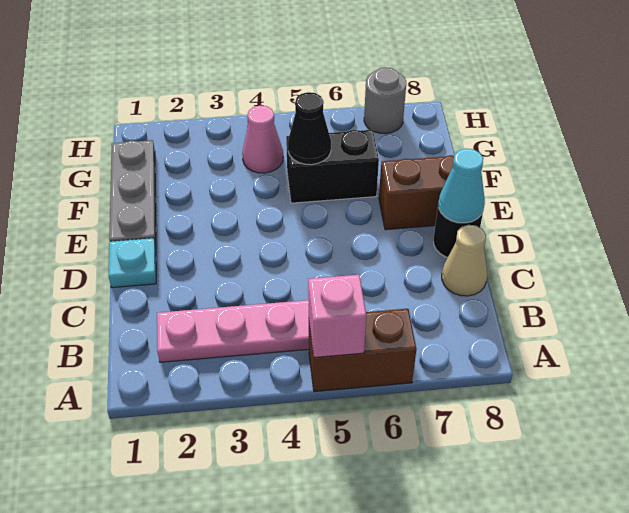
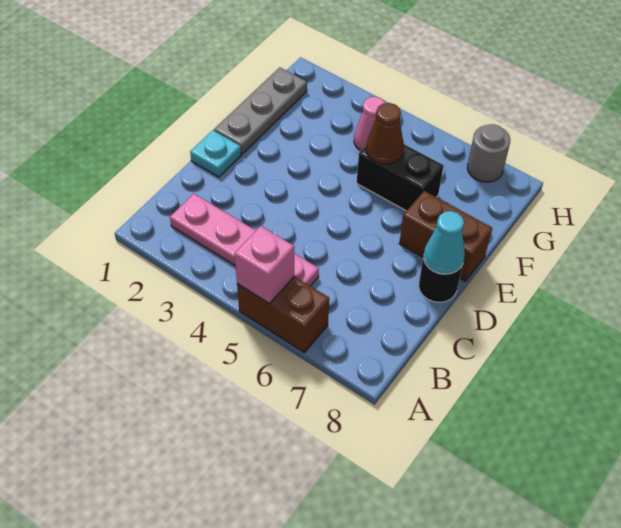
tan cone C8 level 1 -> none
black cone F5 level 2 -> brown cone F5 level 2

